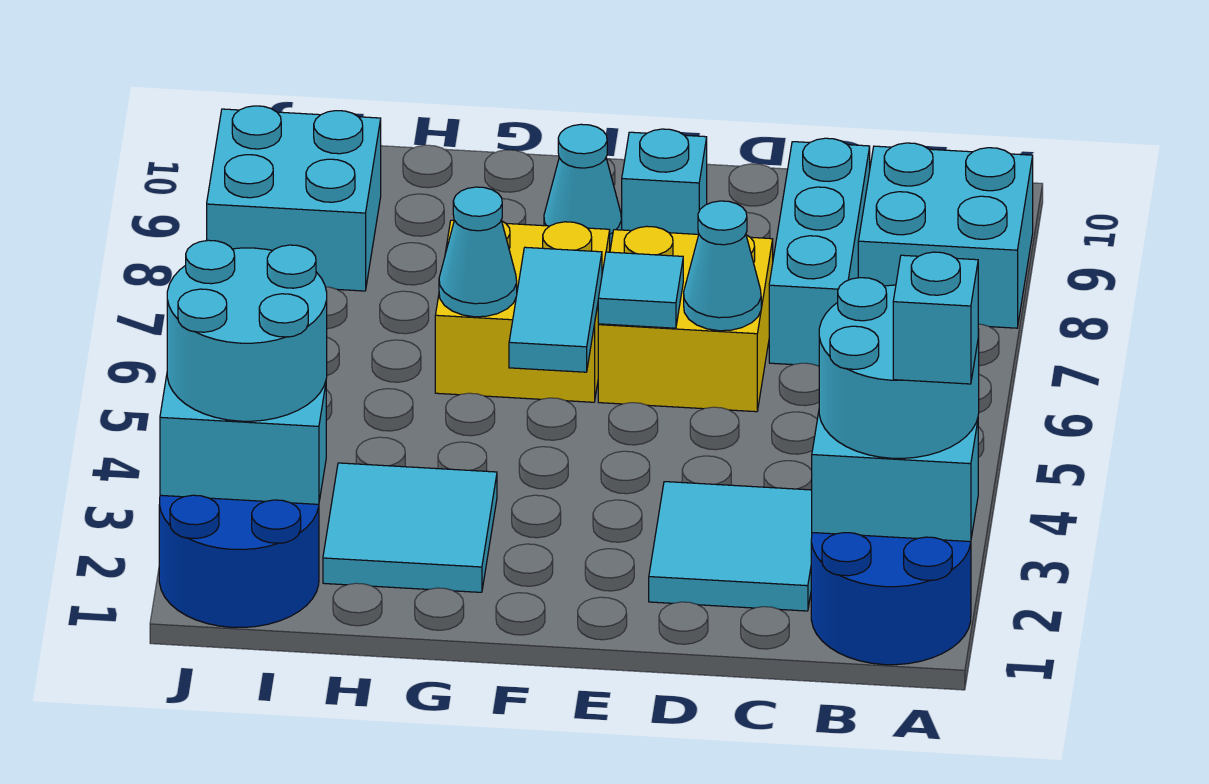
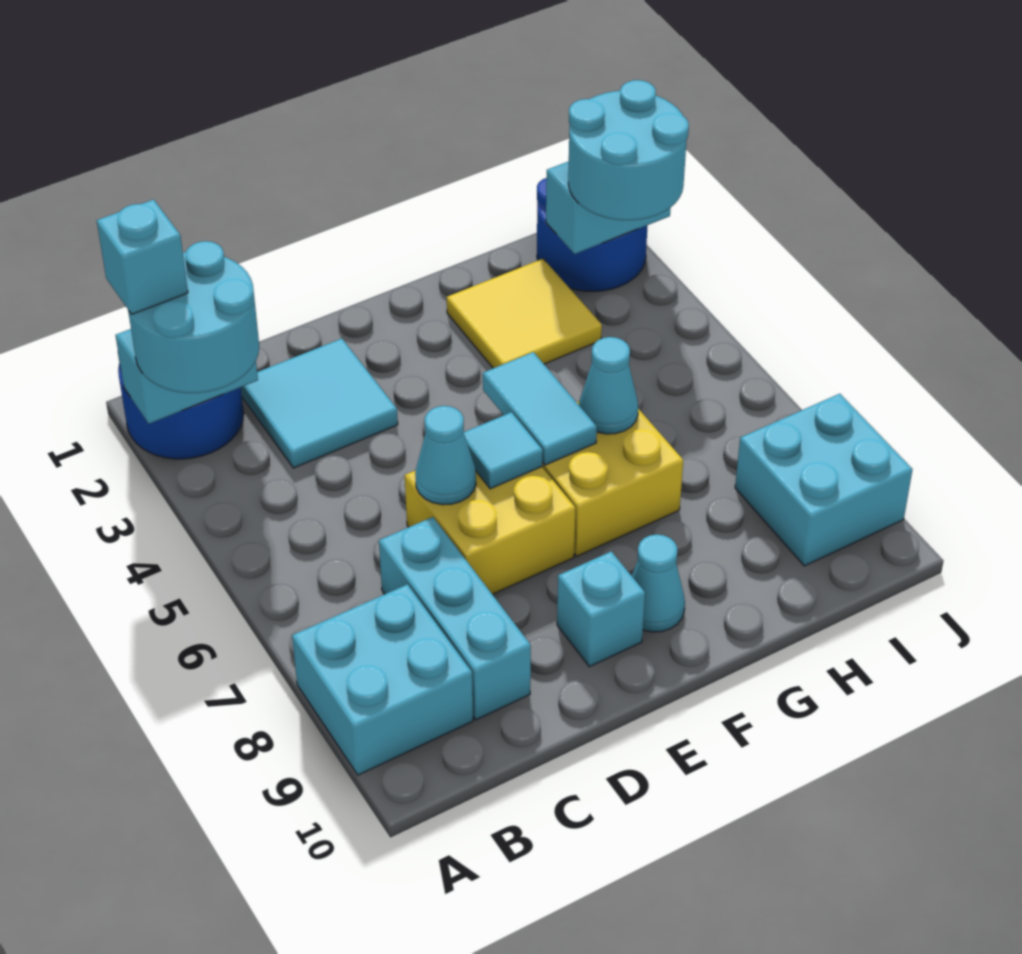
cyan tile G2:H3 level 1 -> yellow tile G2:H3 level 1

